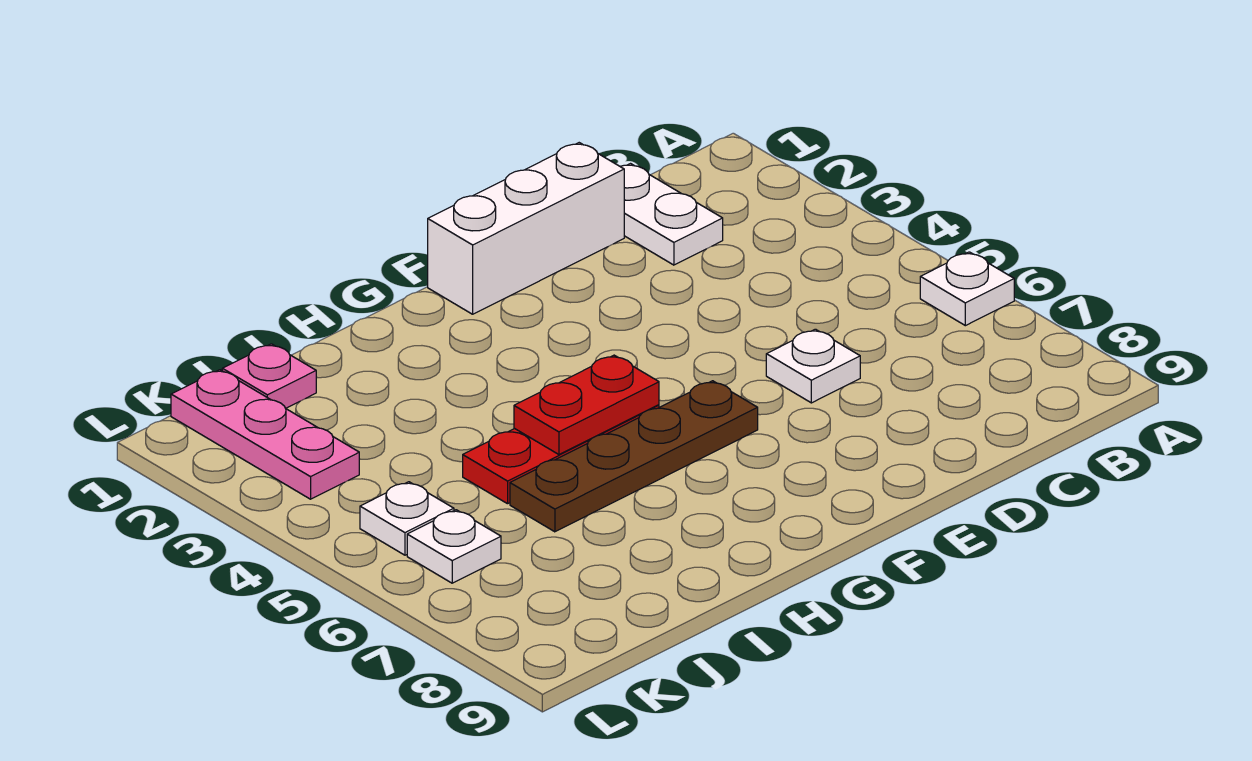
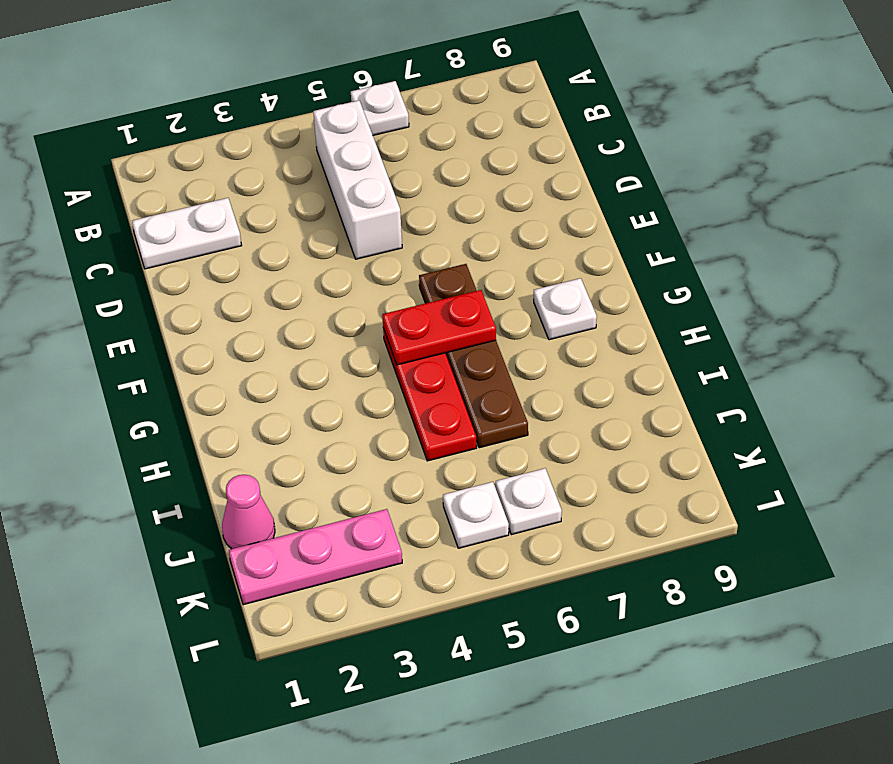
white brick D1:F1 level 1 -> white brick B5:D5 level 1
white plate D6 level 1 -> white plate G8 level 1
red plate G5:H5 level 2 -> red plate G5:G6 level 2
pink plate J1 level 1 -> pink cone J1 level 1

